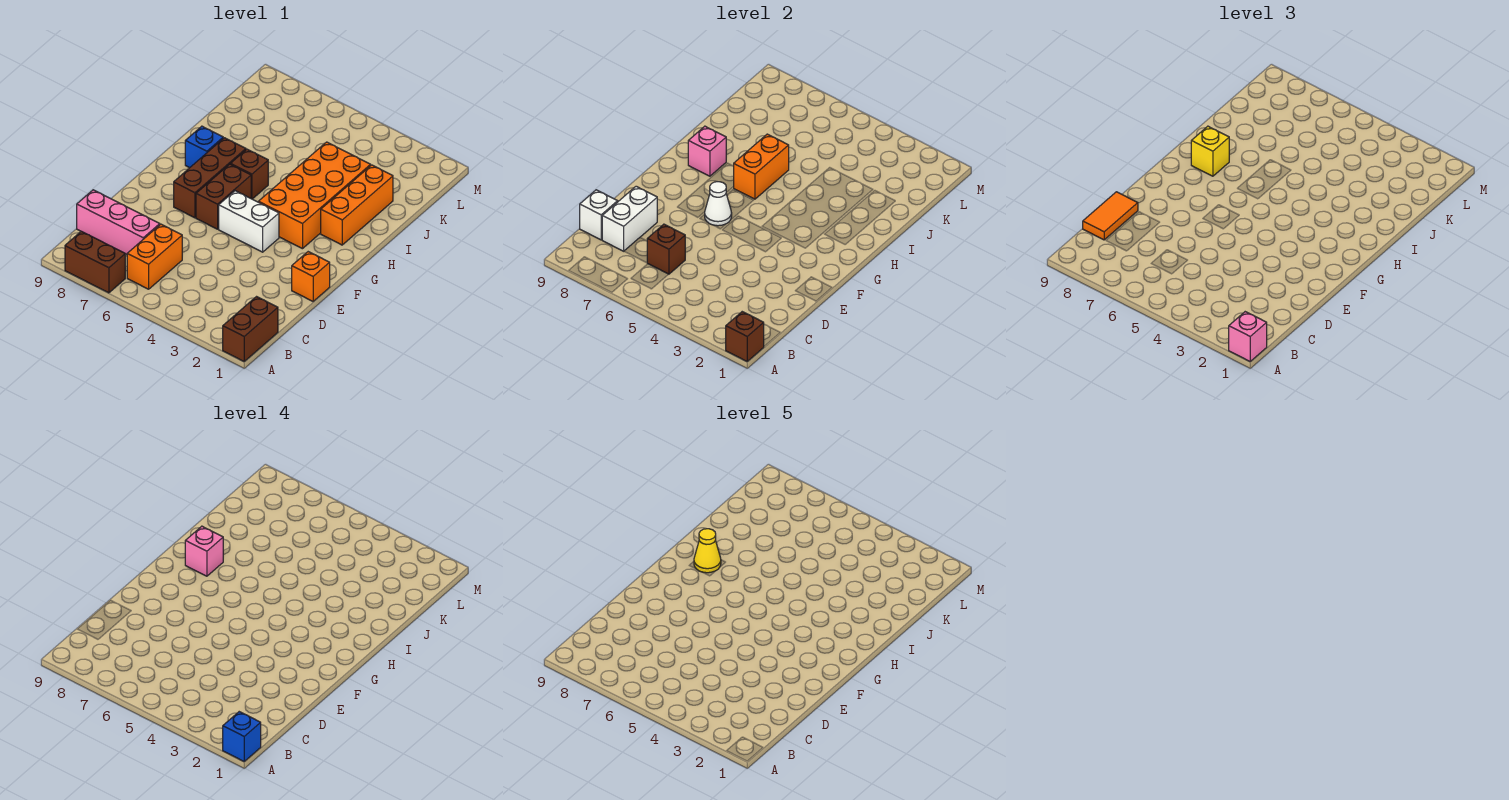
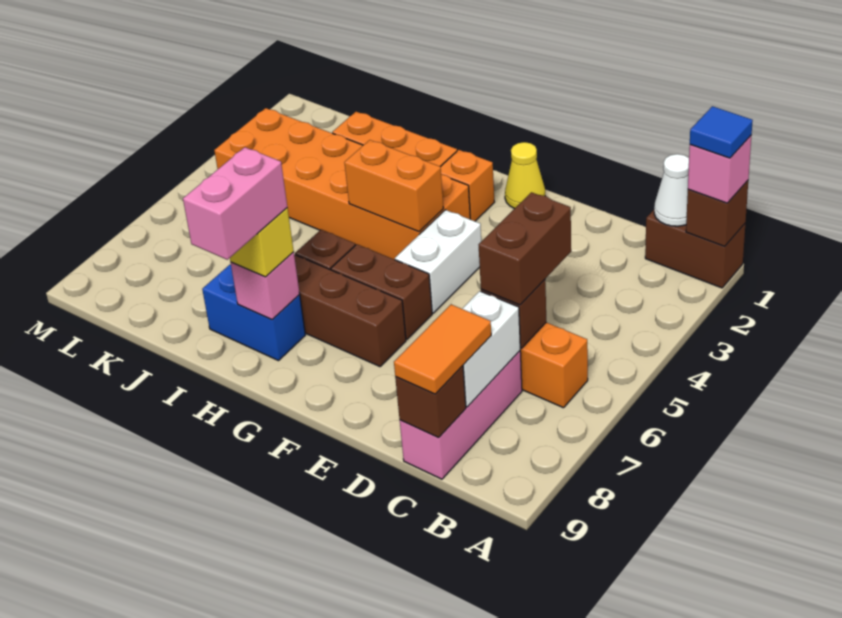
blue brick A1 level 4 -> blue tile A1 level 4
brown brick A7:A8 level 1 -> brown brick C5:C6 level 3
white brick C8:D8 level 2 -> white brick C7:C8 level 2
white brick C9 level 2 -> brown brick C9 level 2
orange tile C9:D9 level 3 -> orange tile C8:C9 level 3
orange brick E1 level 1 -> orange brick G2 level 1
white cone F6 level 2 -> white cone B1 level 2
orange brick G3:J4 level 1 -> orange brick G3:L4 level 1
orange brick H6:I6 level 2 -> orange brick G4:H4 level 2
blue brick H8 level 1 -> blue brick H8:I8 level 1
pink brick H8 level 4 -> pink brick H8:H9 level 4
yellow cone H8 level 5 -> yellow cone F1 level 1

